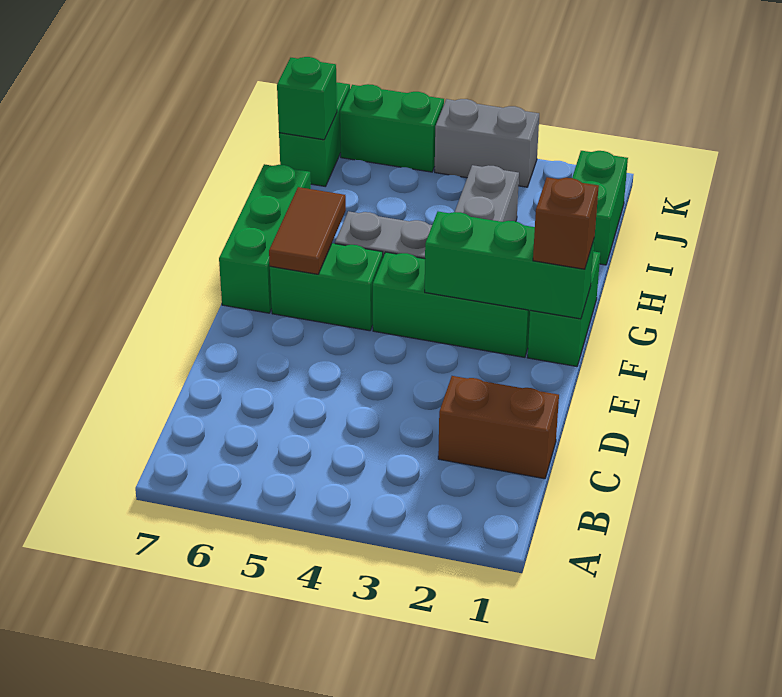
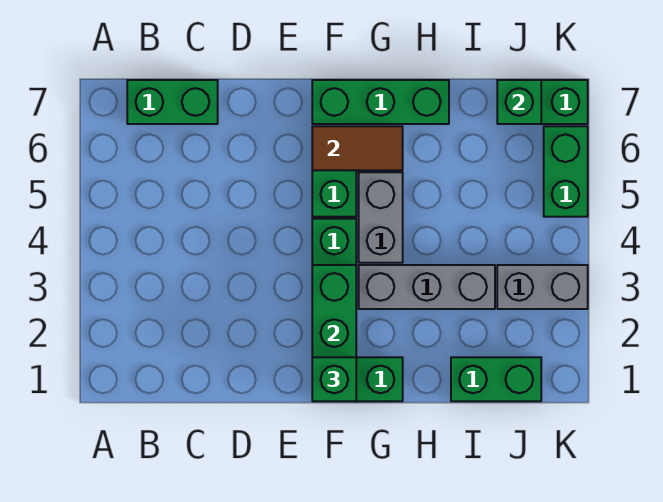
none -> green brick B7:C7 level 1
brown brick C1:C2 level 1 -> none
brown brick F1 level 3 -> green brick F1 level 3
grey brick K3:K4 level 1 -> grey brick J3:K3 level 1

